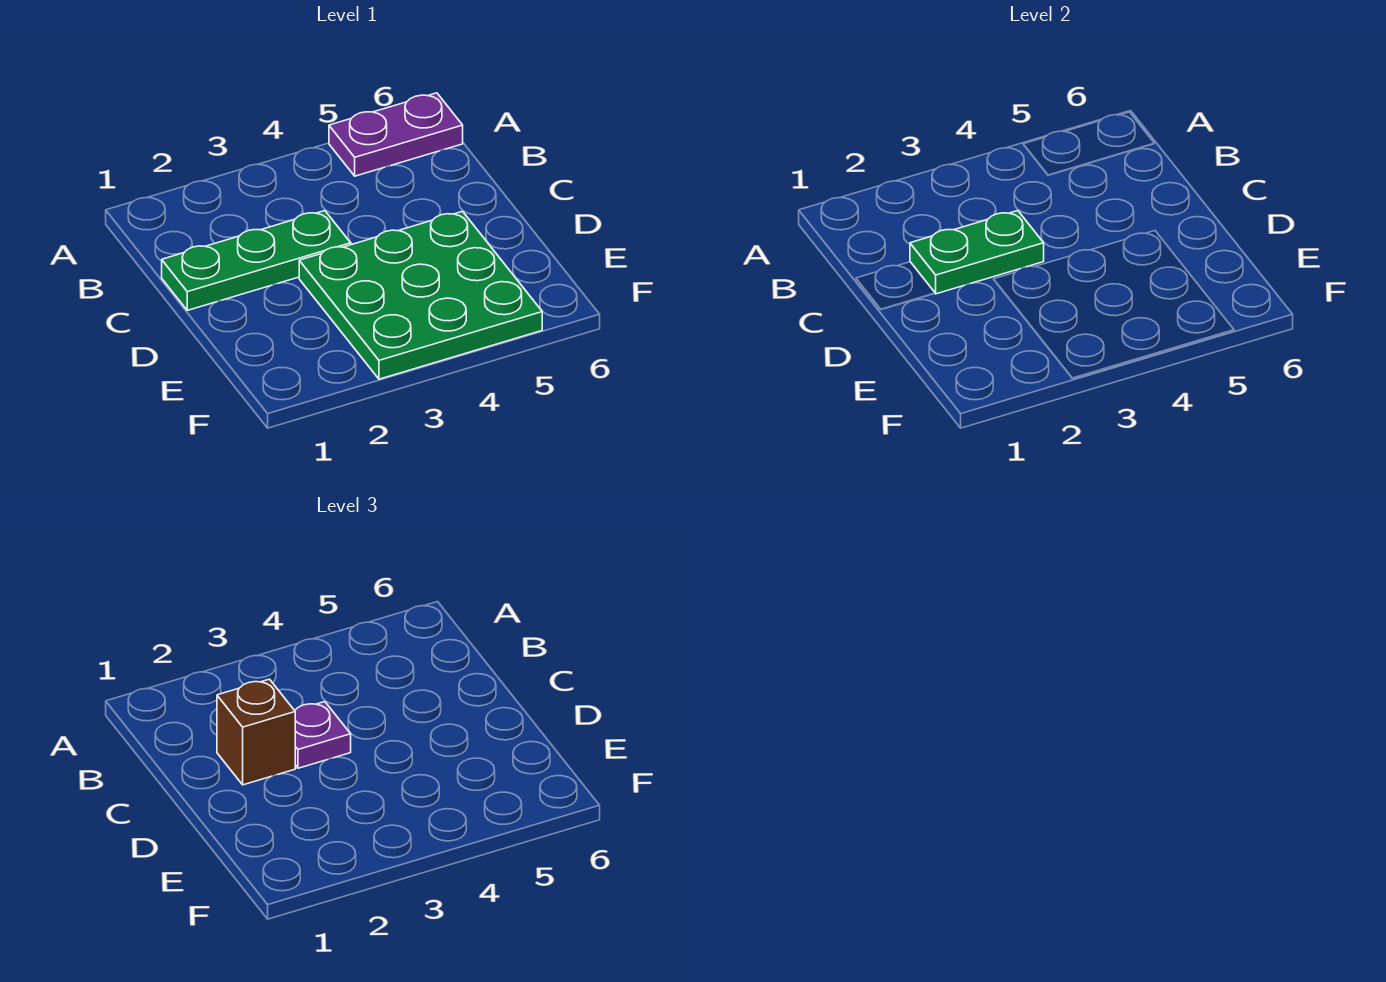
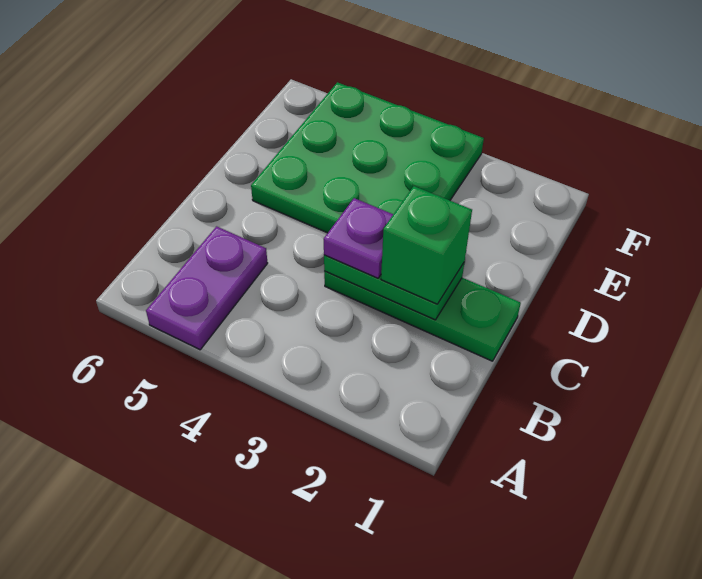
purple plate A5:A6 level 1 -> purple plate A5:B5 level 1
brown brick C2 level 3 -> green brick C2 level 3

